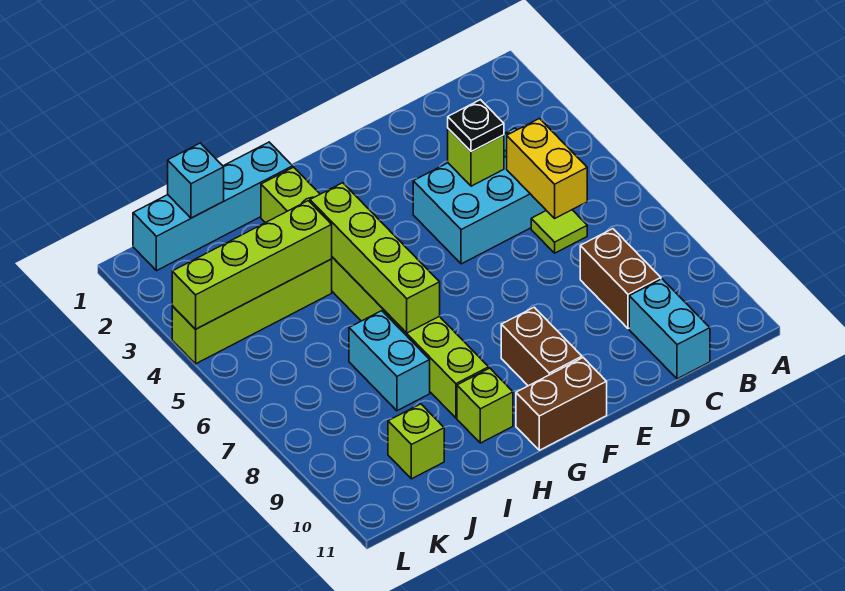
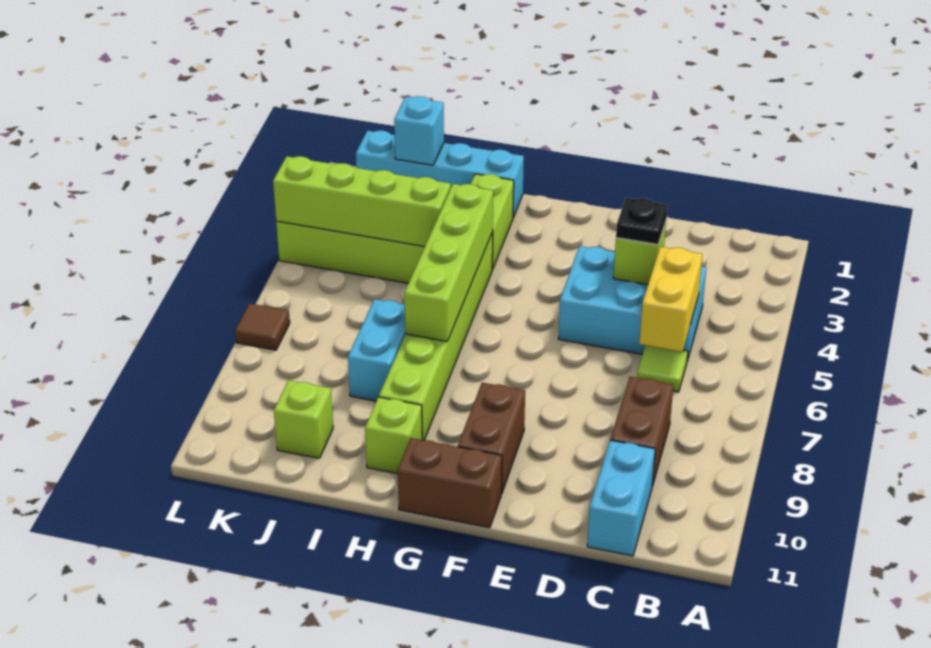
none -> brown tile L7 level 1

